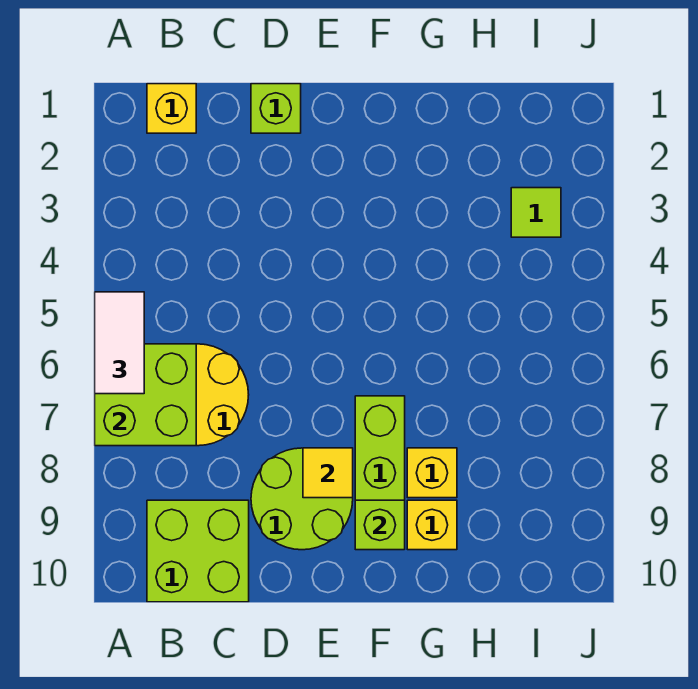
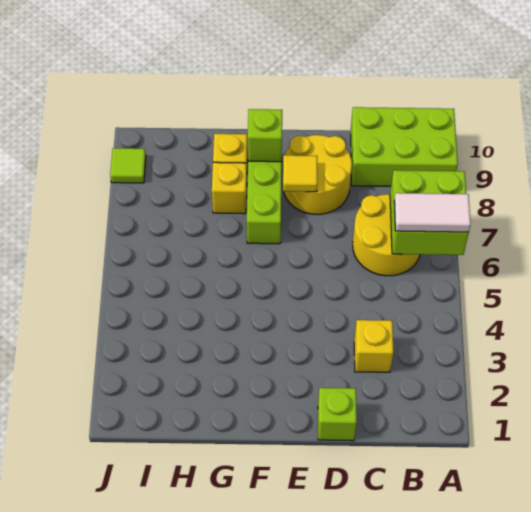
white tile A5:A6 level 3 -> white tile A6:B6 level 3
yellow brick B1 level 1 -> yellow brick C3 level 1
lime brick B9:C10 level 1 -> lime brick A9:C10 level 1
lime round brick D8:E9 level 1 -> yellow round brick D8:E9 level 1
lime tile I3 level 1 -> lime tile J9 level 1

